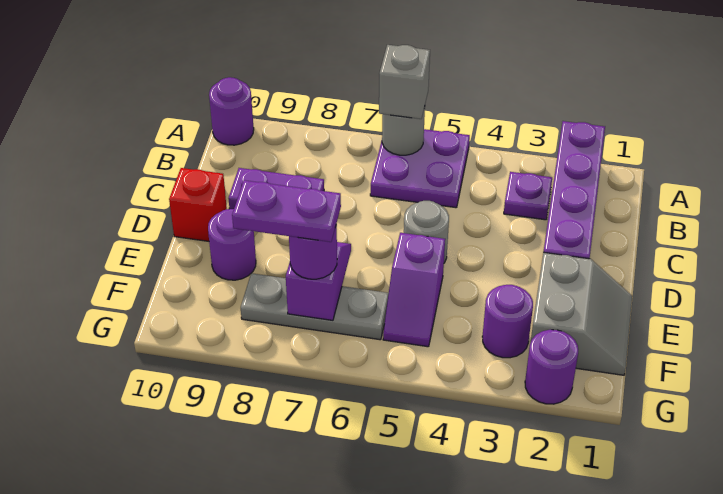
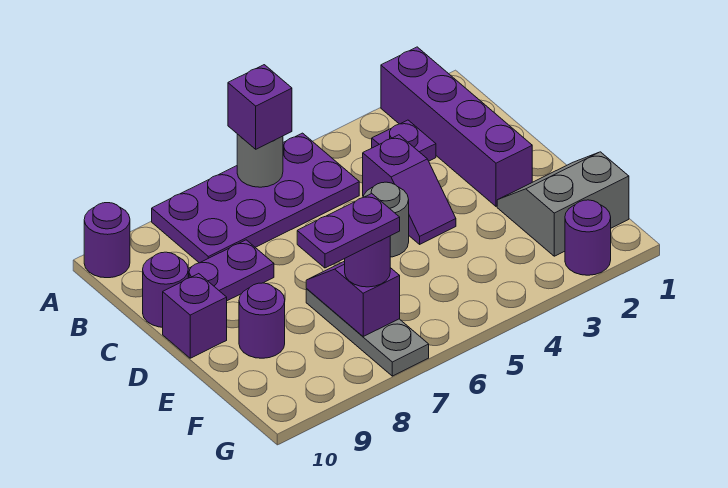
purple plate A5:B6 level 1 -> purple plate A5:B8 level 1
grey brick A6 level 3 -> purple brick A6 level 3
red brick D10 level 1 -> purple brick D10 level 1
grey slope E1:F2 level 1 top 2 -> grey slope E1:F2 level 1 top F
purple slope E5:F5 level 1 top E -> purple slope C4:D4 level 1 top C
purple round brick F3 level 1 -> purple round brick C10 level 1
grey plate F6:F8 level 1 -> grey plate E7:G7 level 1

